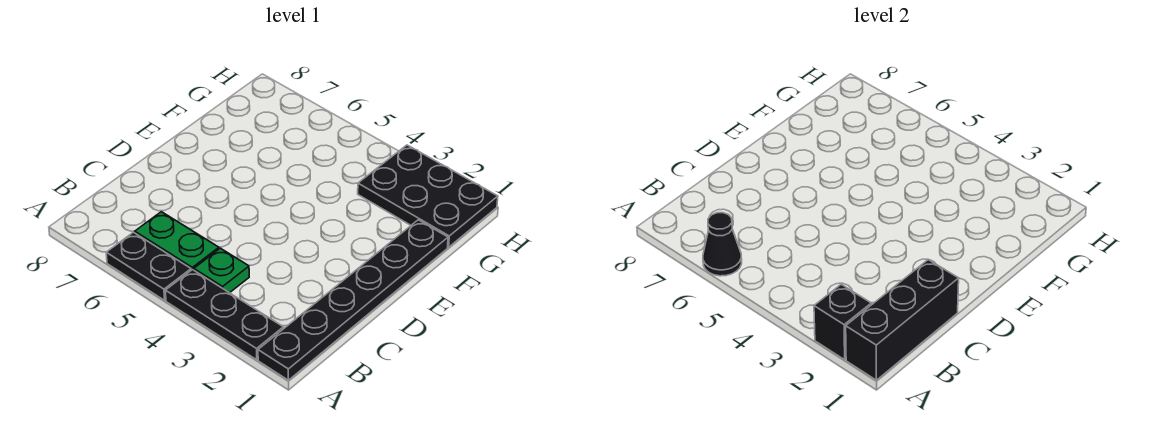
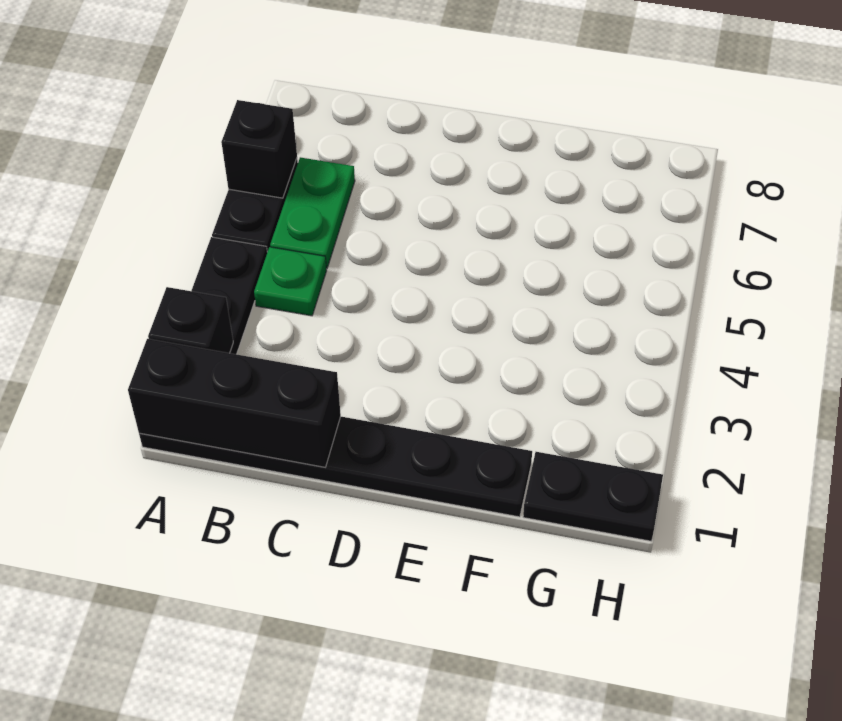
black cone A6 level 2 -> black brick A6 level 2
black plate G1:H3 level 1 -> black plate G1:H1 level 1

